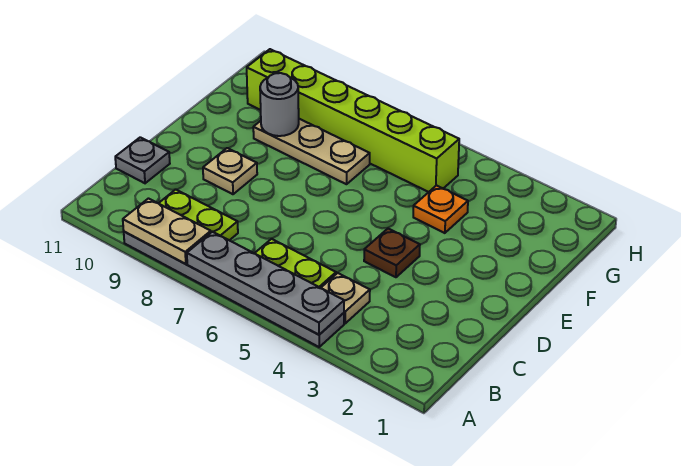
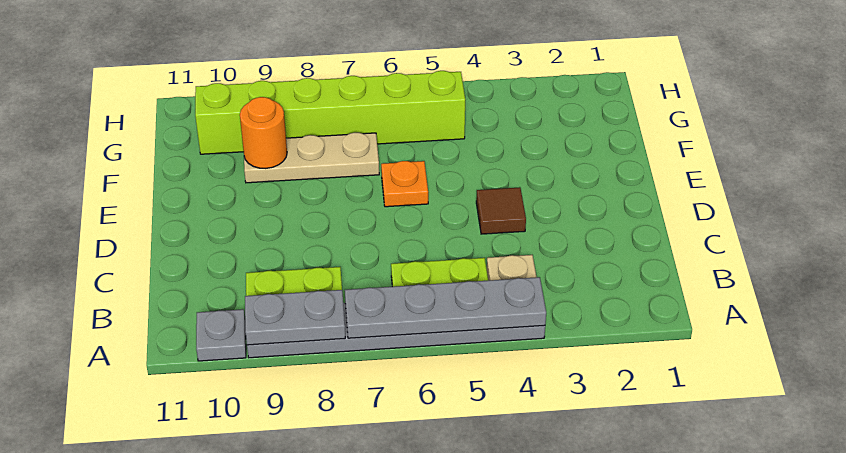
tan plate A8:A9 level 2 -> grey plate A8:A9 level 2
grey plate C11 level 1 -> grey plate A10 level 1
brown plate D4 level 1 -> brown tile D4 level 1
tan plate D9 level 1 -> none
orange plate F4 level 1 -> orange plate E6 level 1
grey round brick F9 level 2 -> orange round brick F9 level 2

